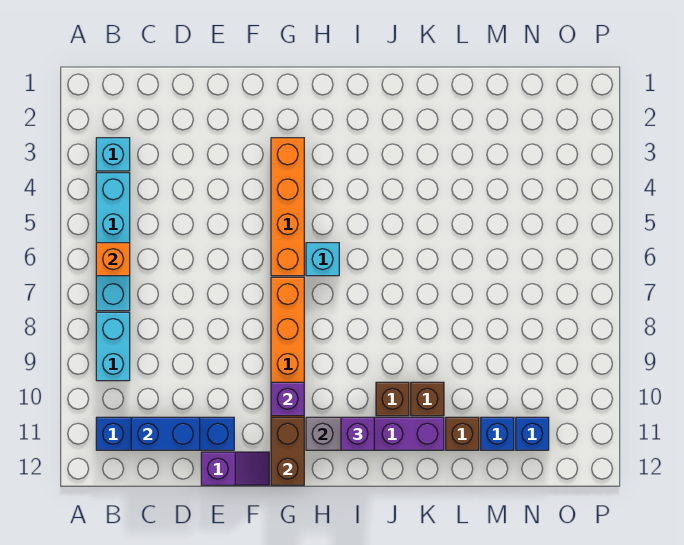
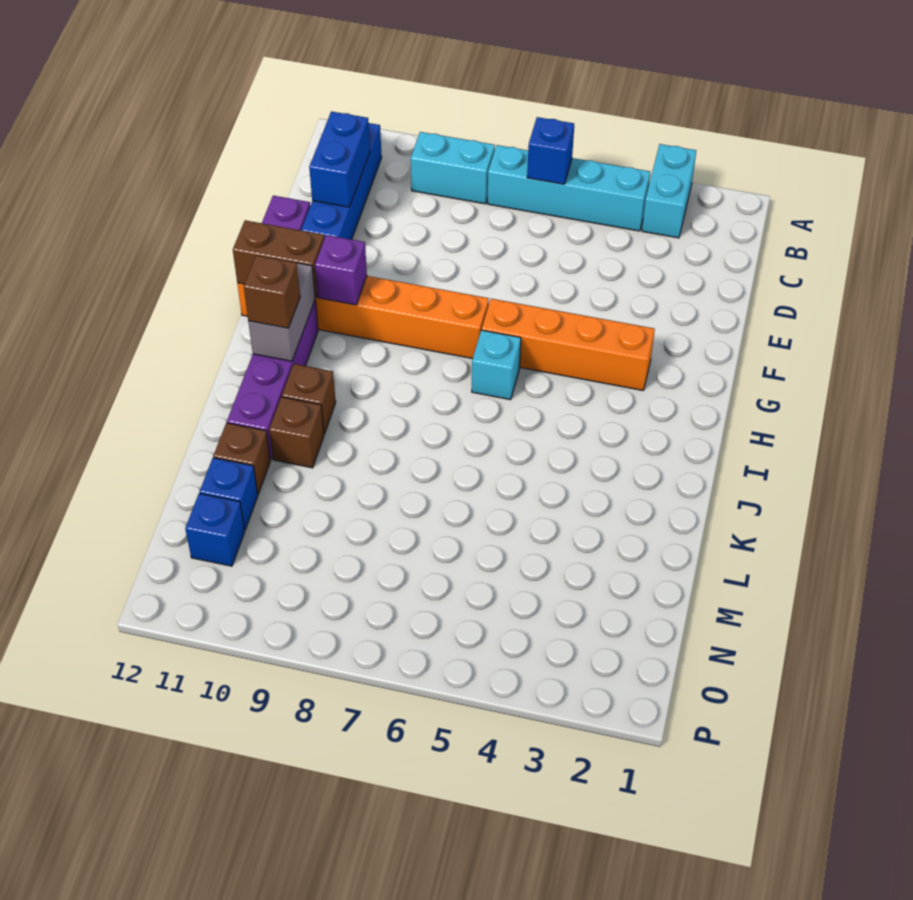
cyan brick B3 level 1 -> cyan brick A3:B3 level 1
orange brick B6 level 2 -> blue brick B6 level 2
purple brick I11 level 3 -> brown brick I11 level 3

